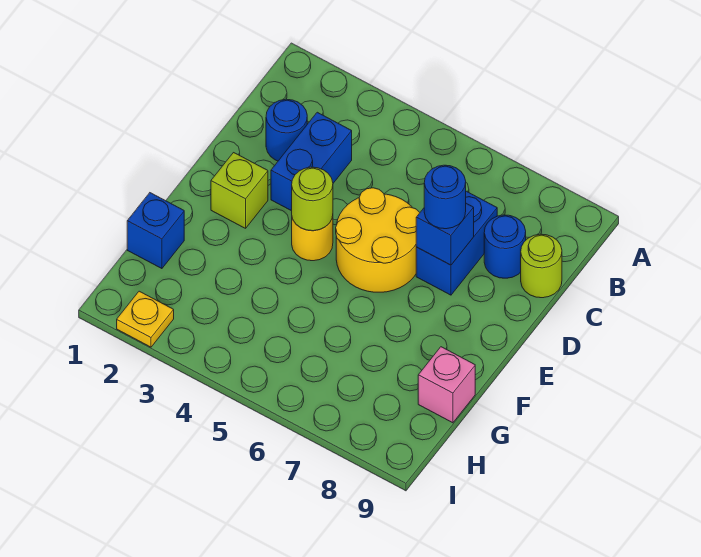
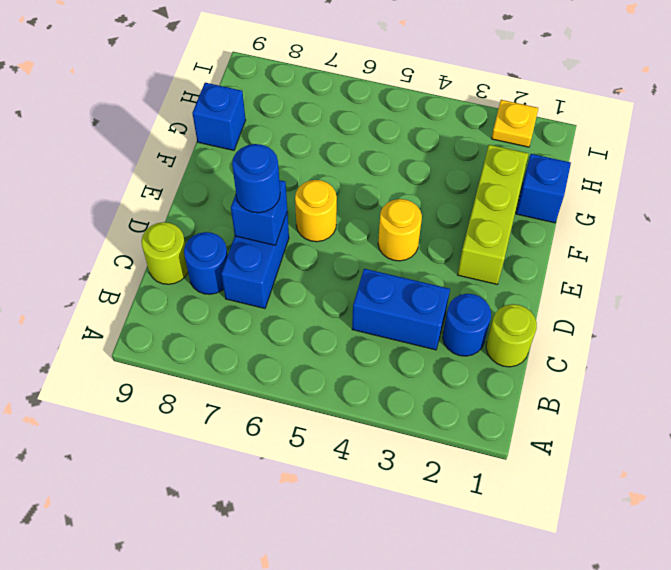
blue brick C3:D3 level 1 -> blue brick C3:C4 level 1
yellow round brick D5:E6 level 1 -> yellow round brick E6 level 1
lime brick E2 level 1 -> lime brick E2:G2 level 1
lime round brick E4 level 2 -> lime round brick C1 level 1
pink brick G9 level 1 -> blue brick G9 level 1

